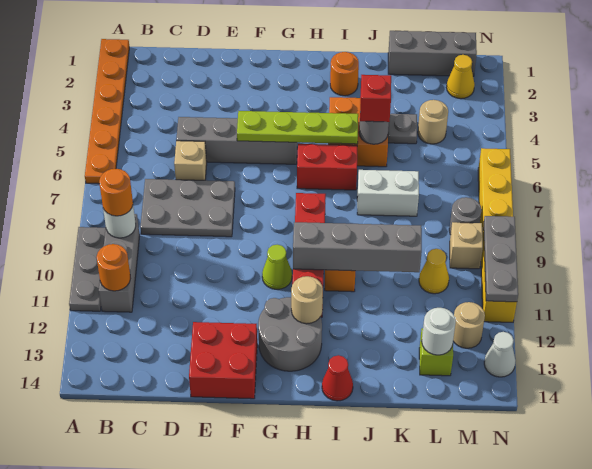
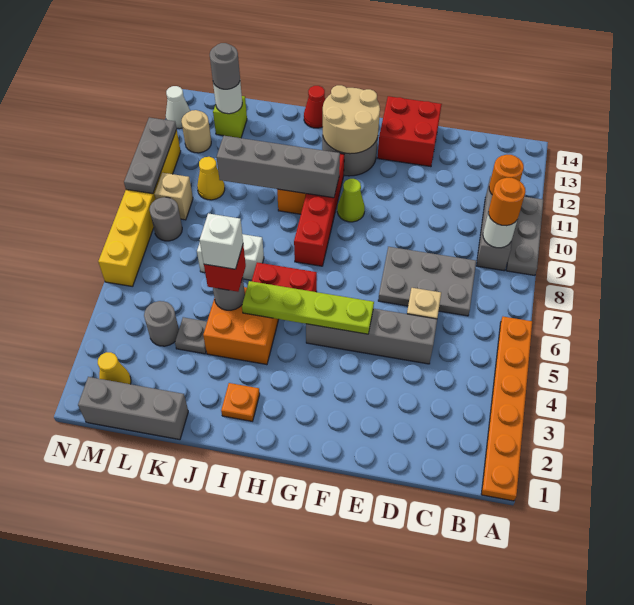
tan round brick H12 level 2 -> tan round brick G12:H13 level 2
orange round brick I2 level 1 -> orange plate I2 level 1
none -> white brick J5 level 4
tan round brick L4 level 1 -> grey round brick L4 level 1
none -> grey round brick L13 level 3

